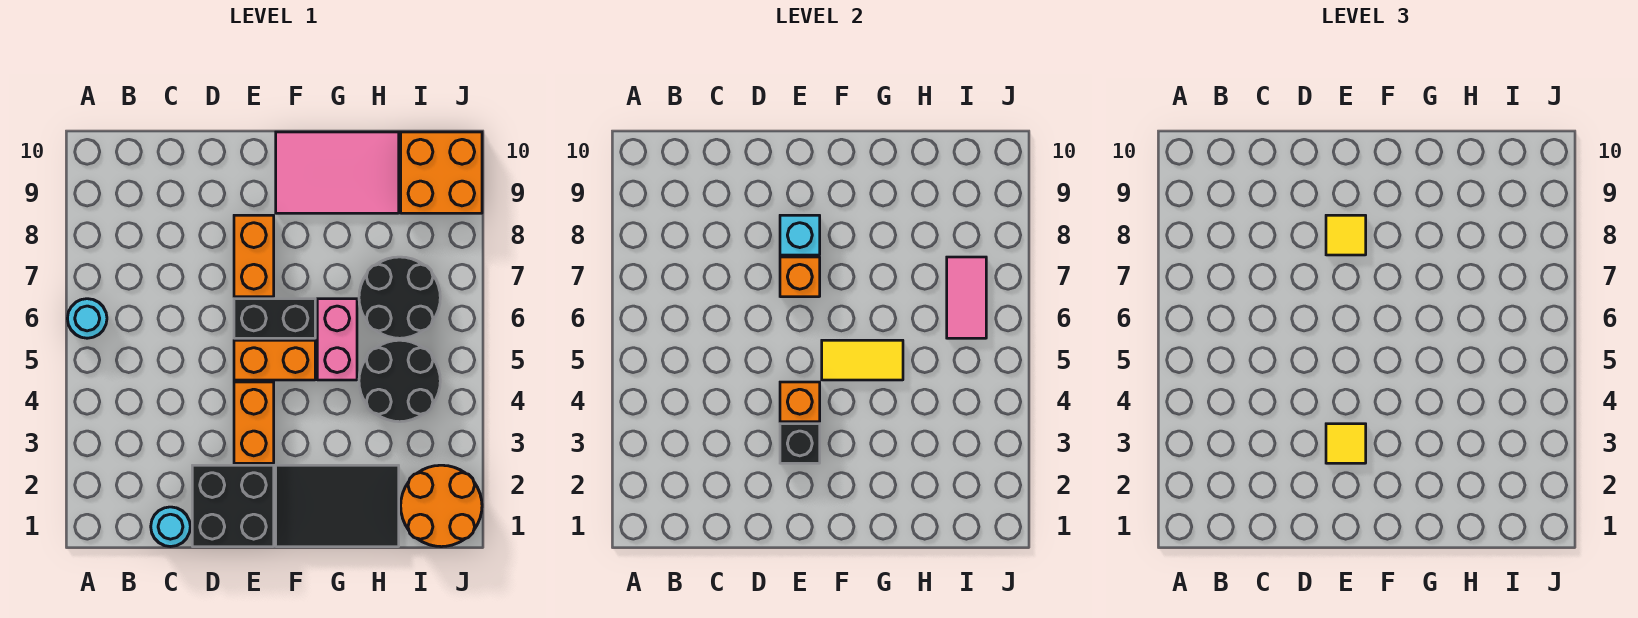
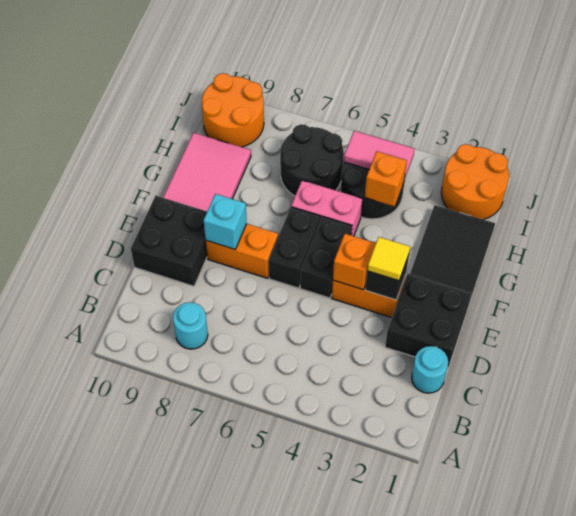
cyan round brick A6 level 1 -> cyan round brick B8 level 1
none -> black brick D9:E10 level 1
orange brick E5:F5 level 1 -> black brick E5:F5 level 1
orange brick E7 level 2 -> orange brick H4 level 2
yellow tile E8 level 3 -> none
yellow tile F5:G5 level 2 -> none
pink tile I6:I7 level 2 -> pink tile I4:I5 level 2
orange brick I9:J10 level 1 -> orange round brick I9:J10 level 1

